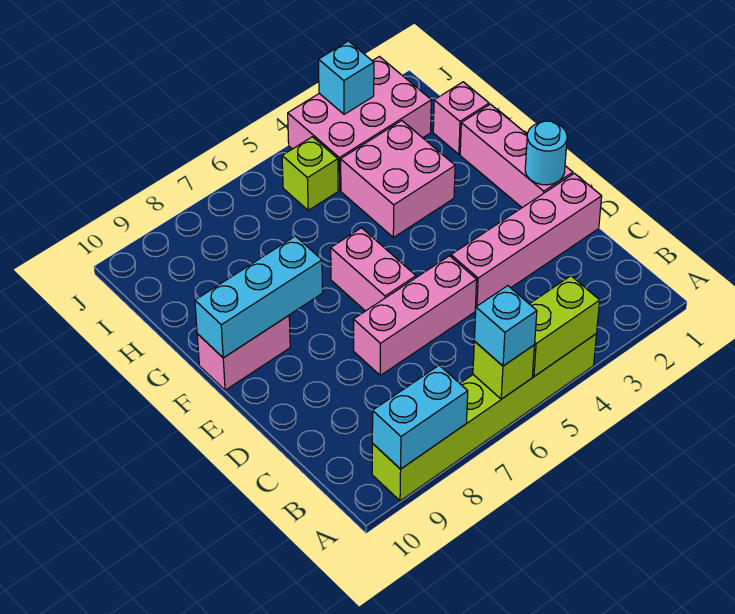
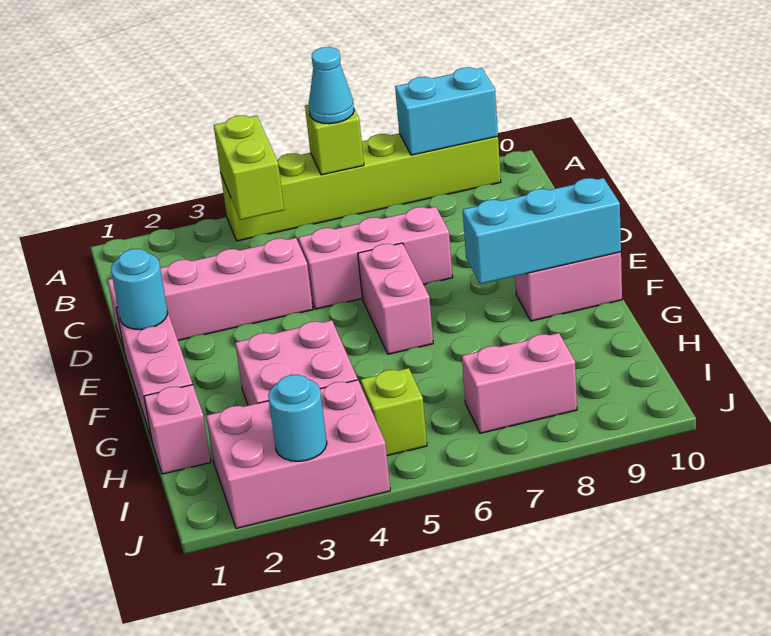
lime brick A4:A5 level 2 -> lime brick A4:B4 level 2
cyan brick A6 level 3 -> cyan cone A6 level 3
none -> pink brick I7:I8 level 1
cyan brick J3 level 2 -> cyan round brick J3 level 2

